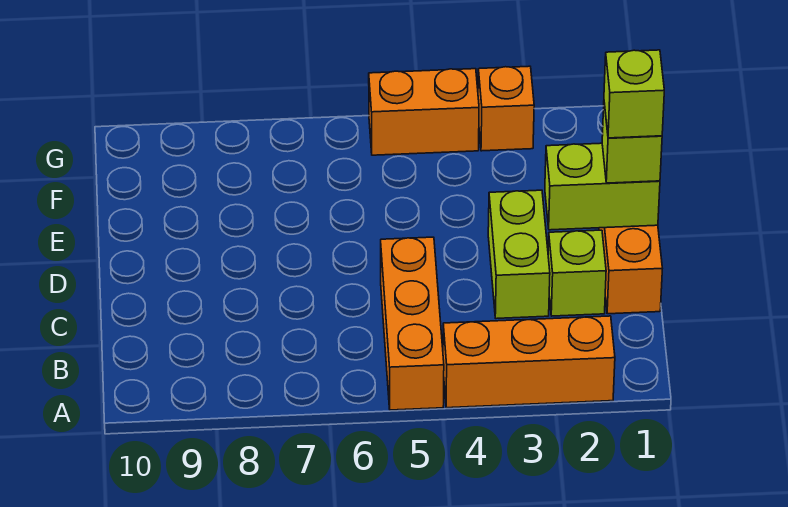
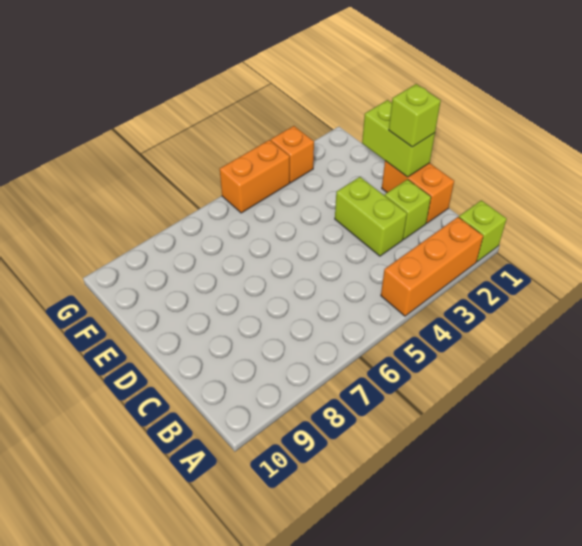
orange brick A5:C5 level 1 -> none
lime brick D1:D2 level 2 -> lime brick D1:E1 level 2
lime brick D1 level 4 -> lime brick A1 level 1

